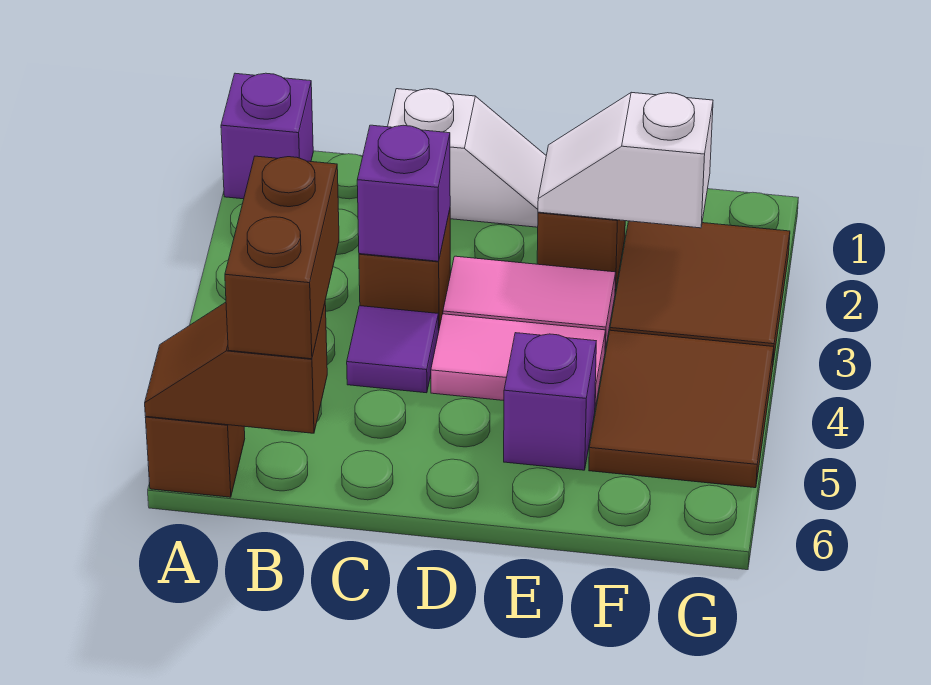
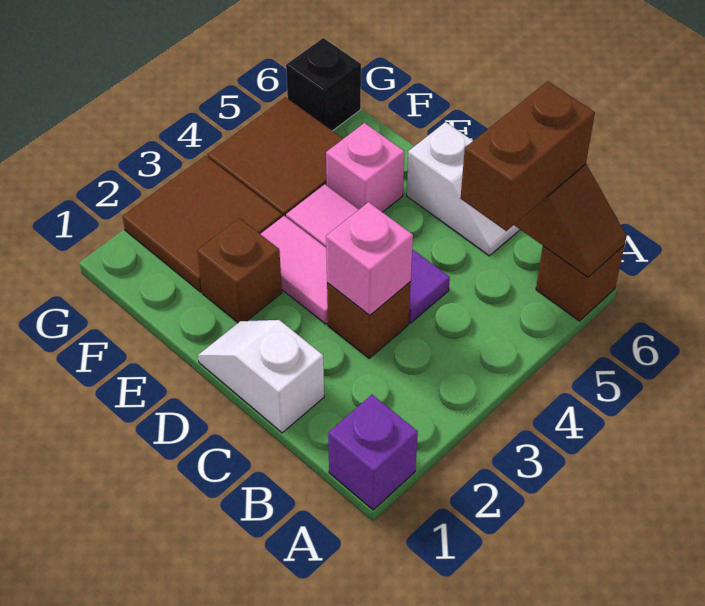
purple brick C3 level 2 -> pink brick C3 level 2
white slope E2:F2 level 2 top F -> white slope C6:D6 level 1 top D
purple brick E5 level 1 -> pink brick E5 level 1
none -> black brick G6 level 1

